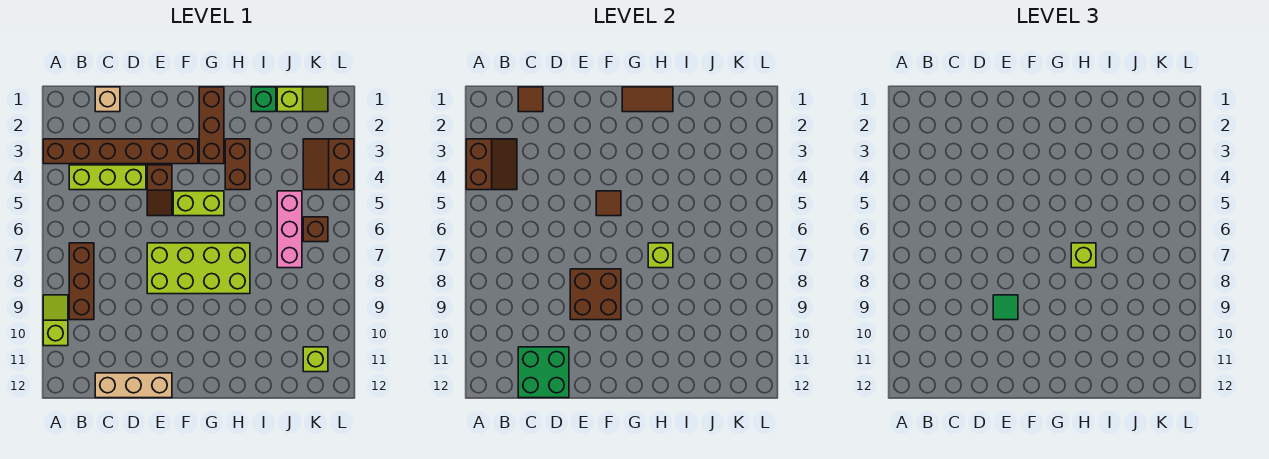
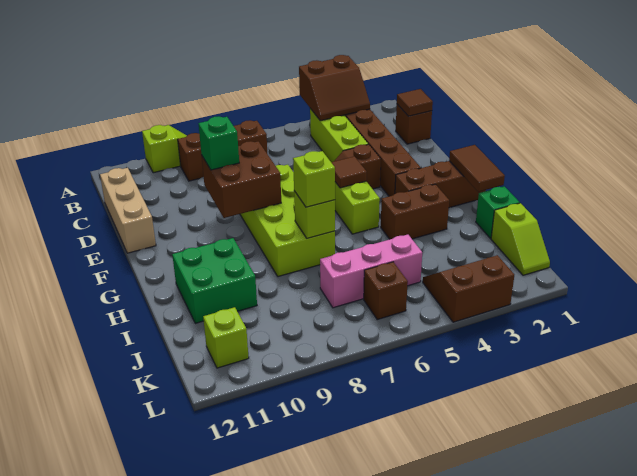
tan brick C1 level 1 -> brown brick C1 level 1
green brick C11:D12 level 2 -> green brick H10:I11 level 1
green tile E9 level 3 -> green brick E9 level 3

